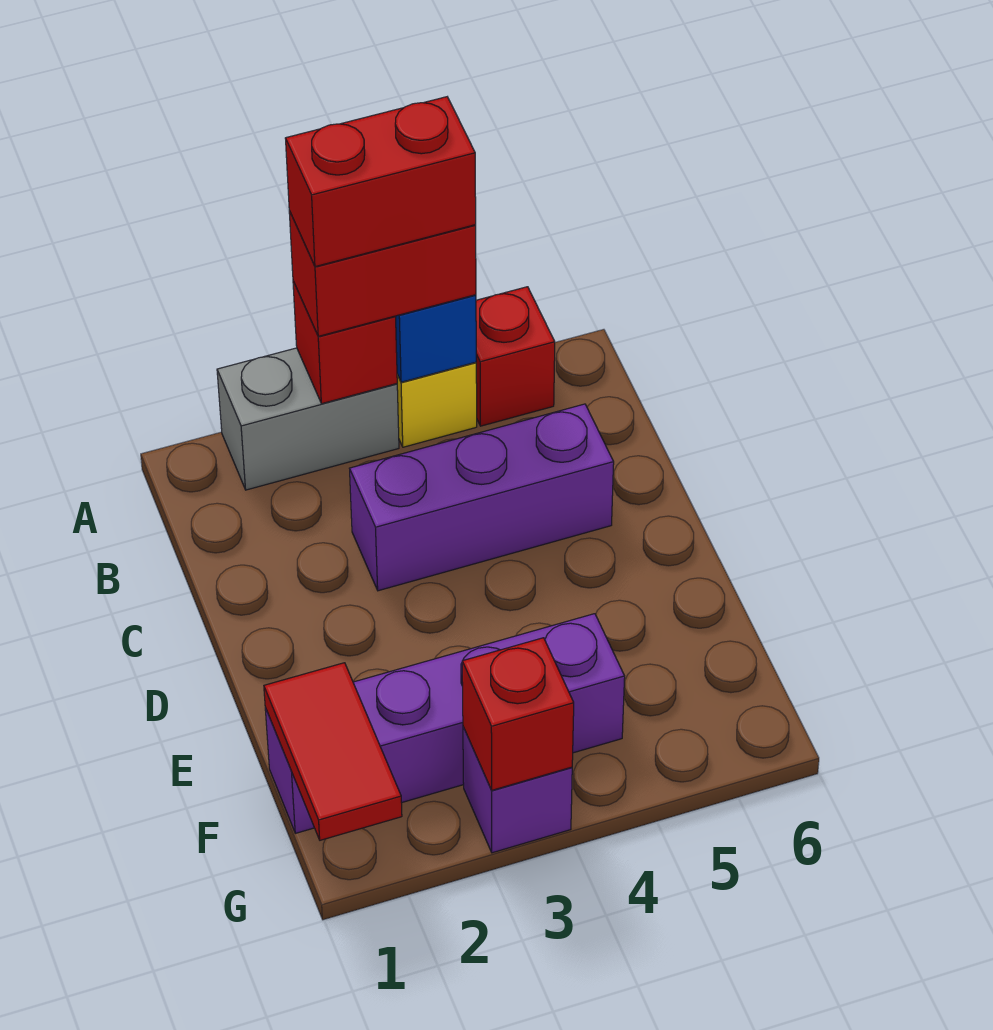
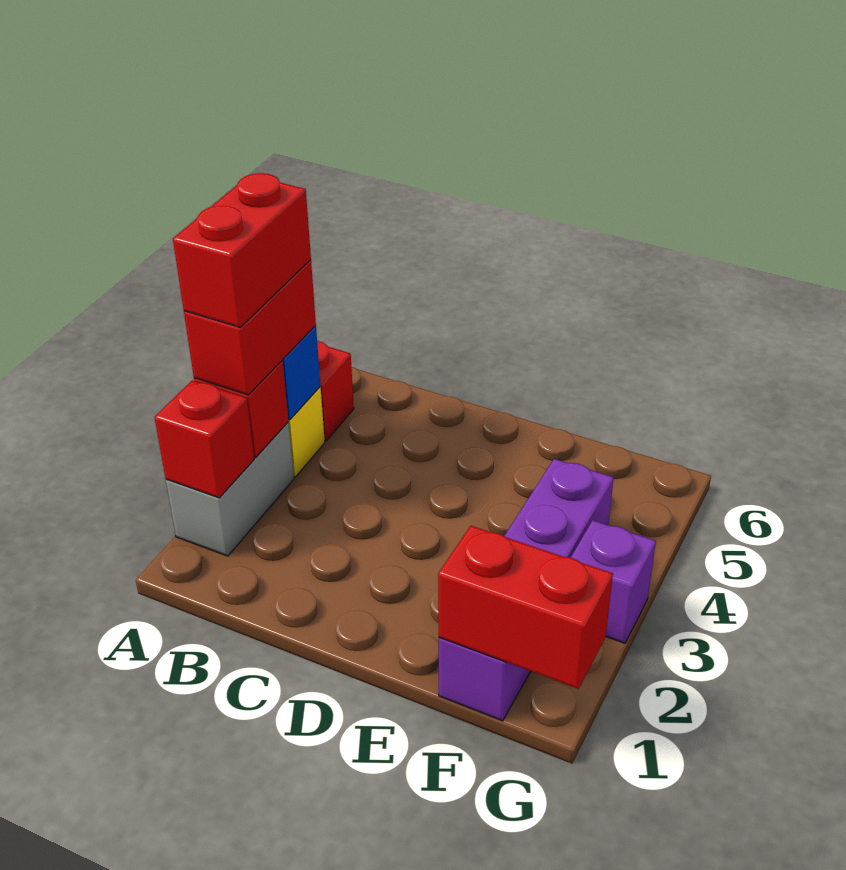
purple brick C3:C5 level 1 -> none
red tile F1:G1 level 2 -> red brick F1:G1 level 2
red brick G3 level 2 -> red brick A2 level 2

